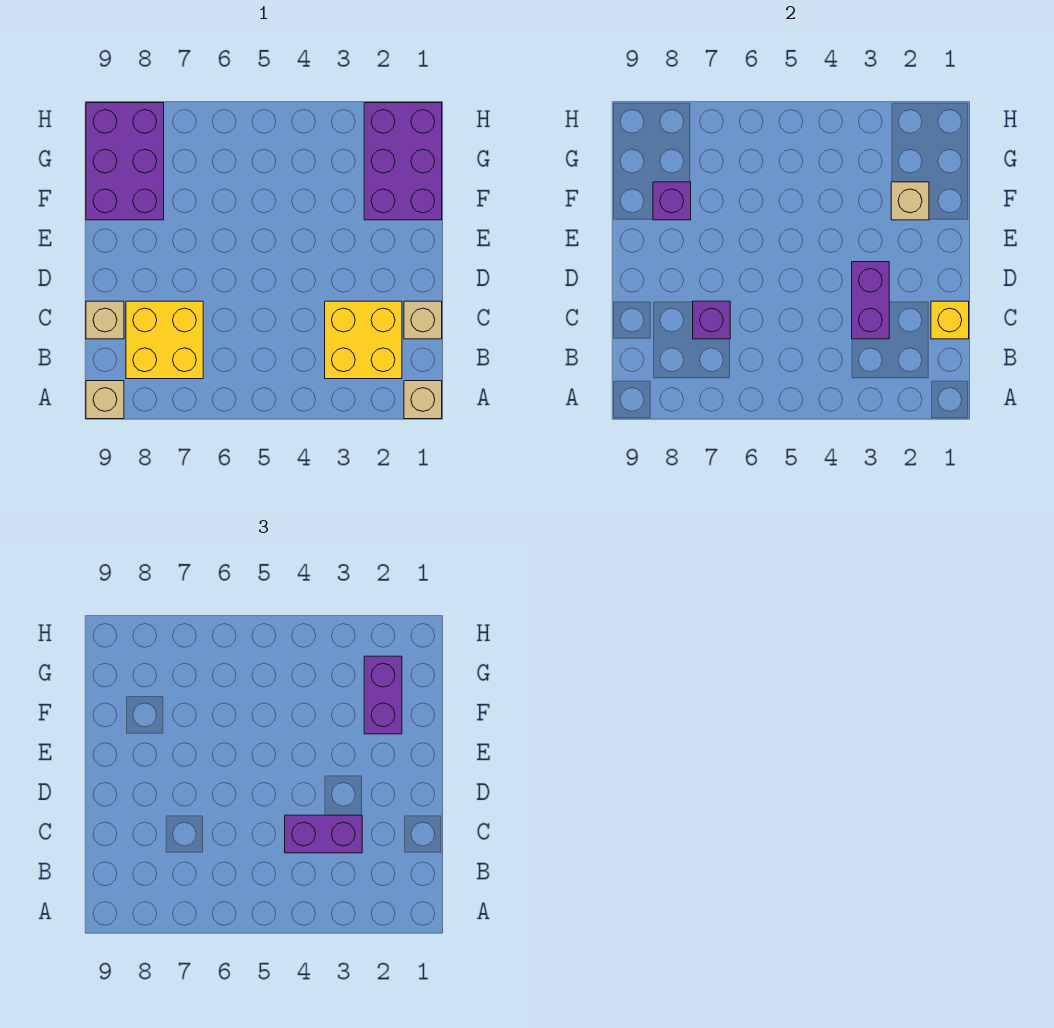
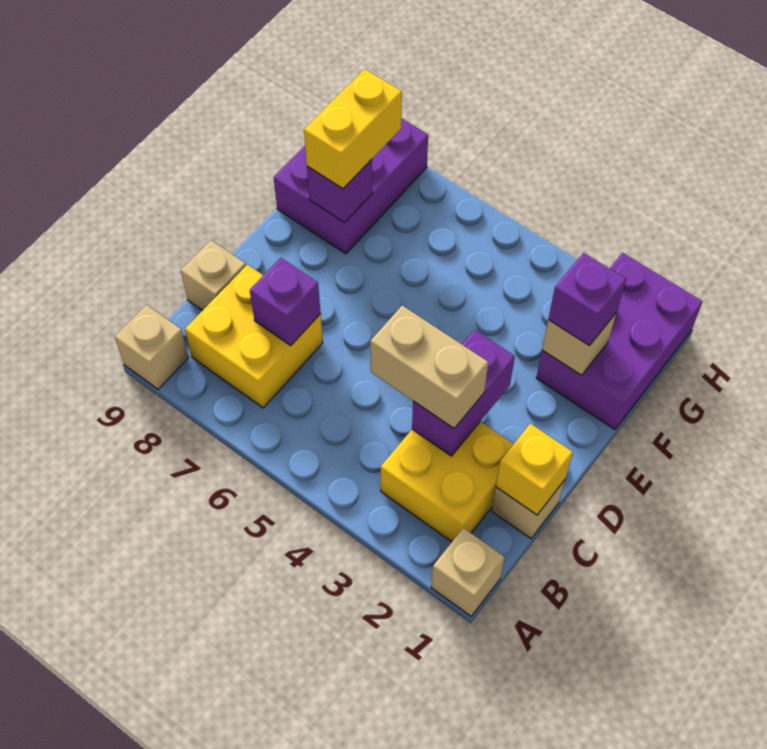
purple brick C3:C4 level 3 -> tan brick C3:C4 level 3
purple brick F2:G2 level 3 -> purple brick F2 level 3
none -> yellow brick F8:G8 level 3

